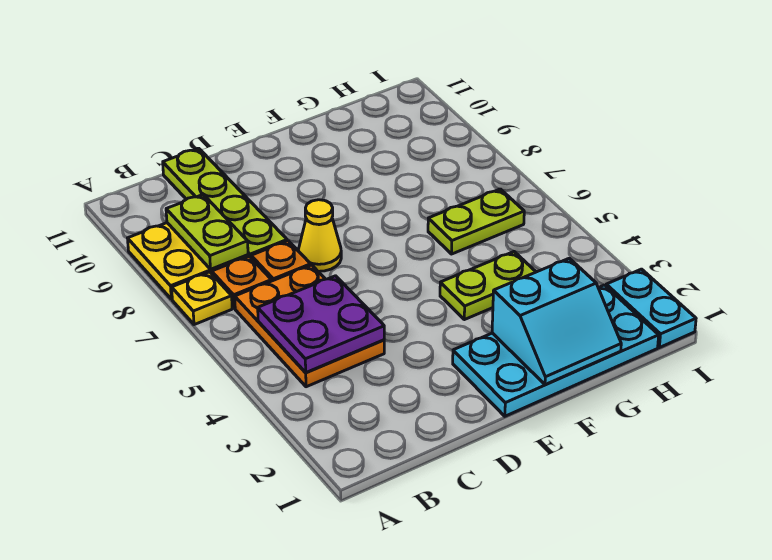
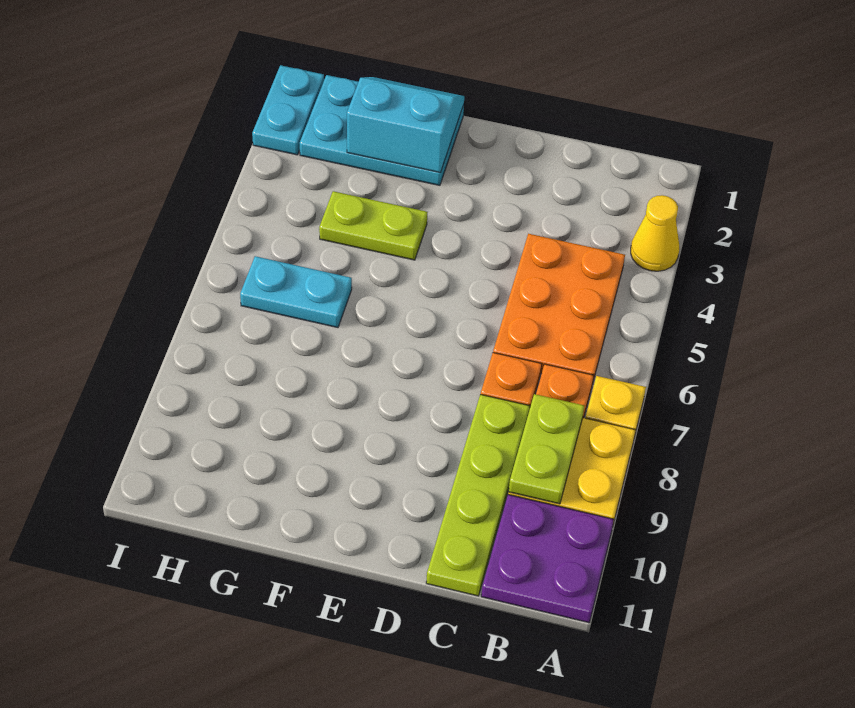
purple plate B4:C5 level 2 -> purple plate A10:B11 level 1
yellow cone D7 level 1 -> yellow cone A3 level 1
cyan plate E1:H2 level 1 -> cyan plate F1:H2 level 1
lime plate G6:H6 level 1 -> cyan plate G6:H6 level 1

